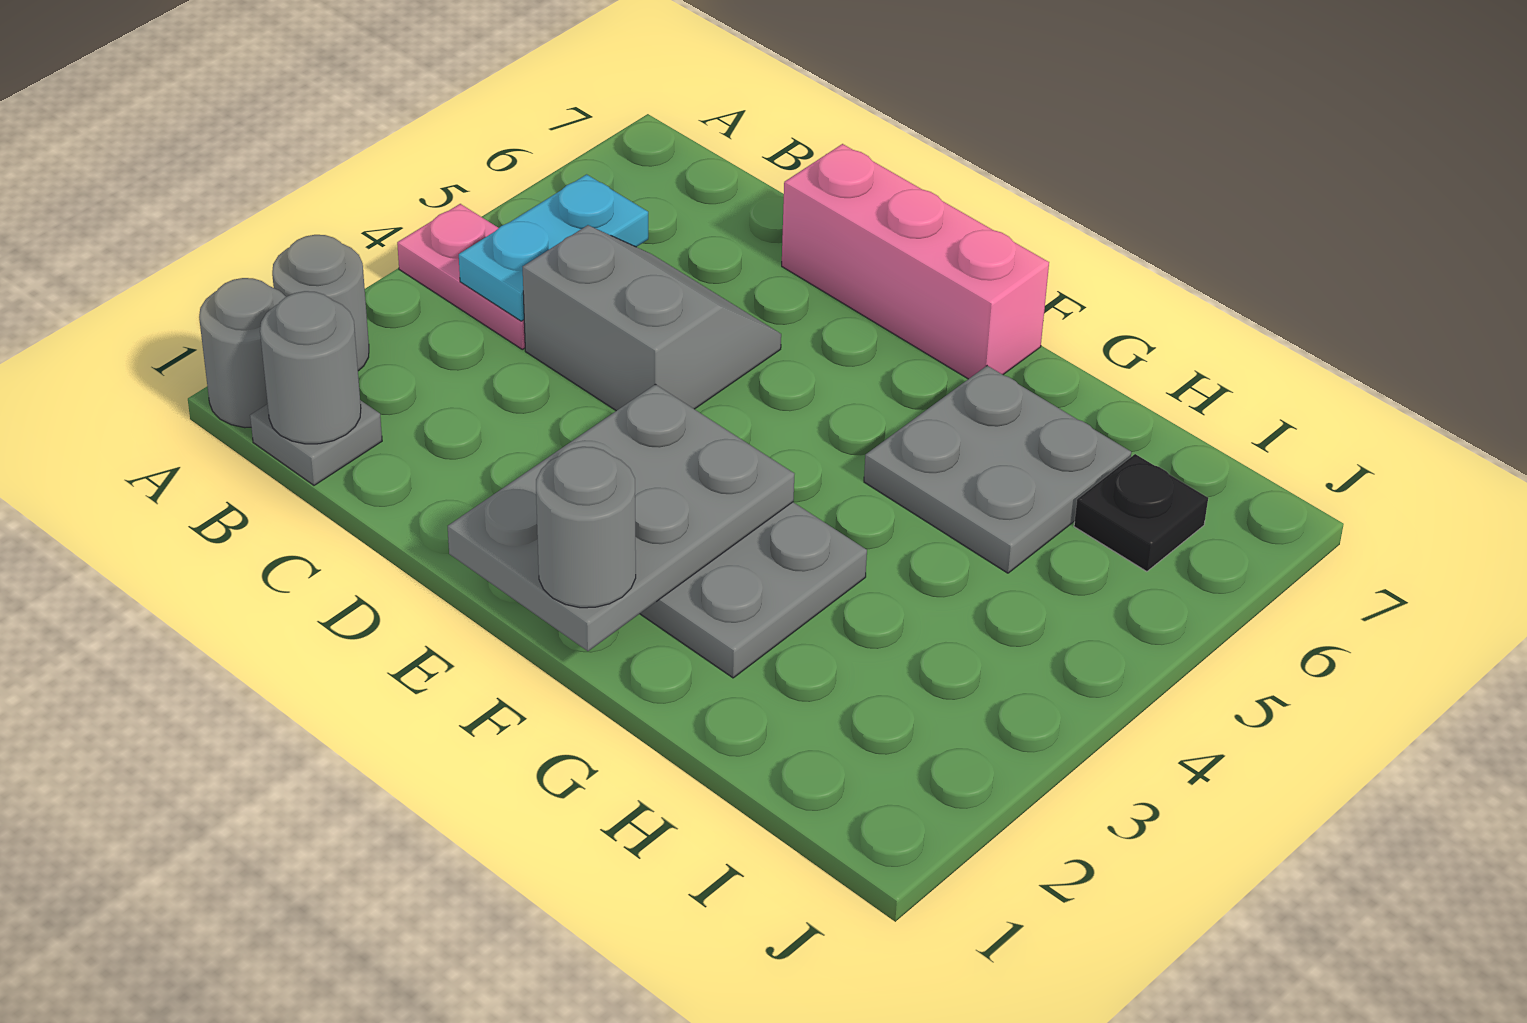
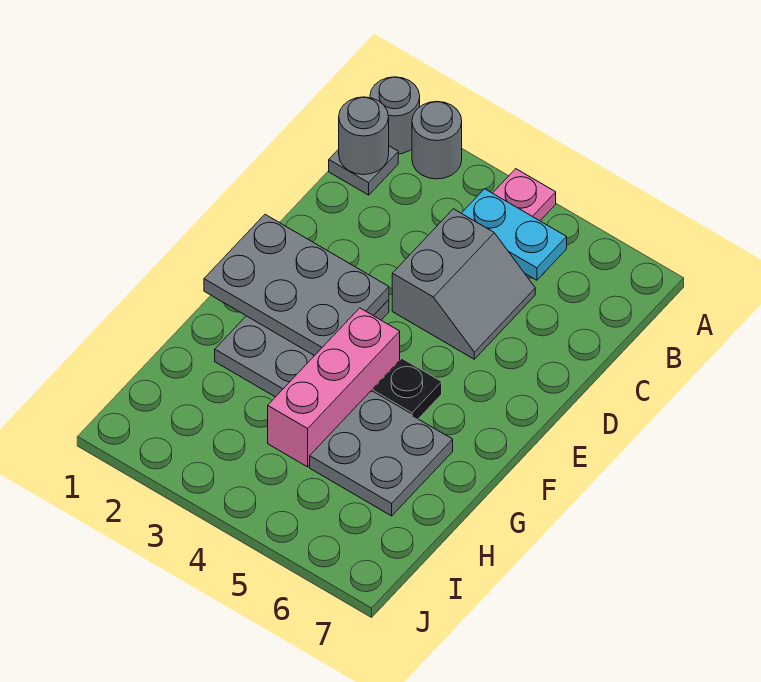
pink brick D7:F7 level 1 -> pink brick F4:H4 level 1
grey round brick F1 level 3 -> none
black plate I6 level 1 -> black plate F5 level 1

